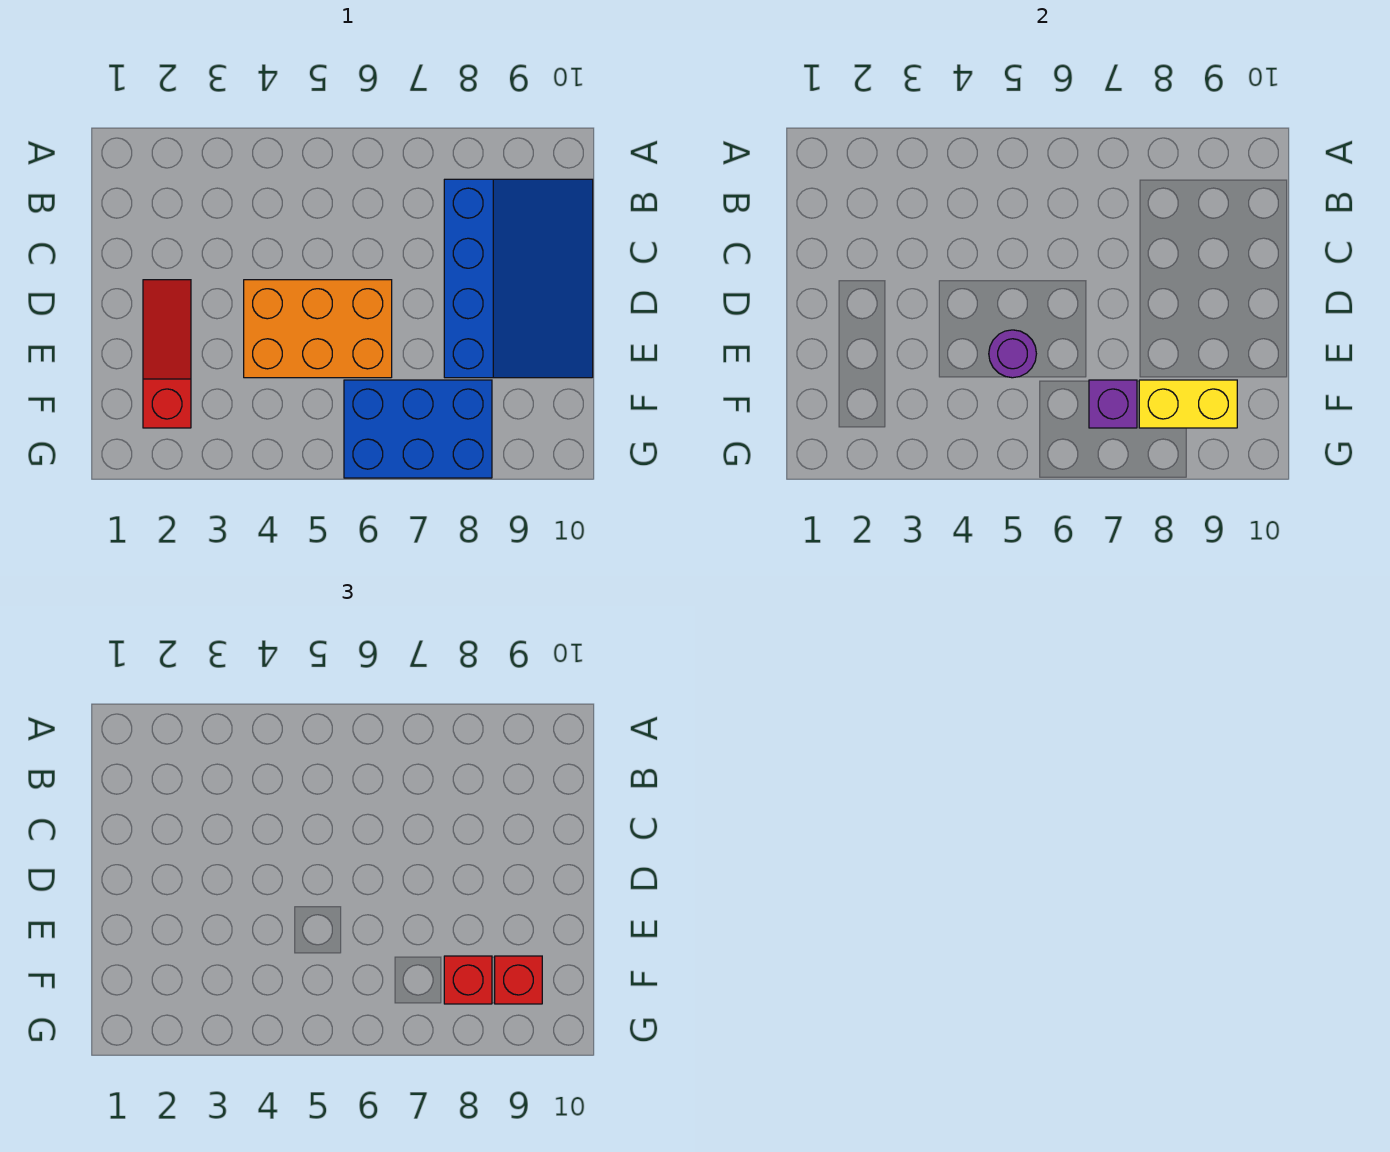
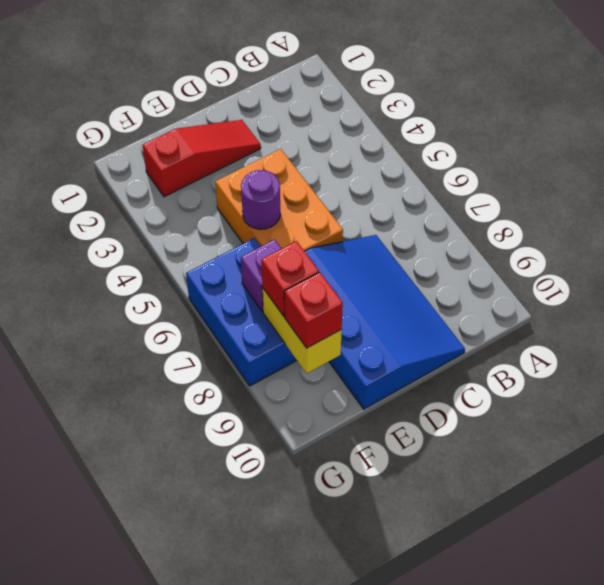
blue slope B8:E10 level 1 top 8 -> blue slope C7:E10 level 1 top E

